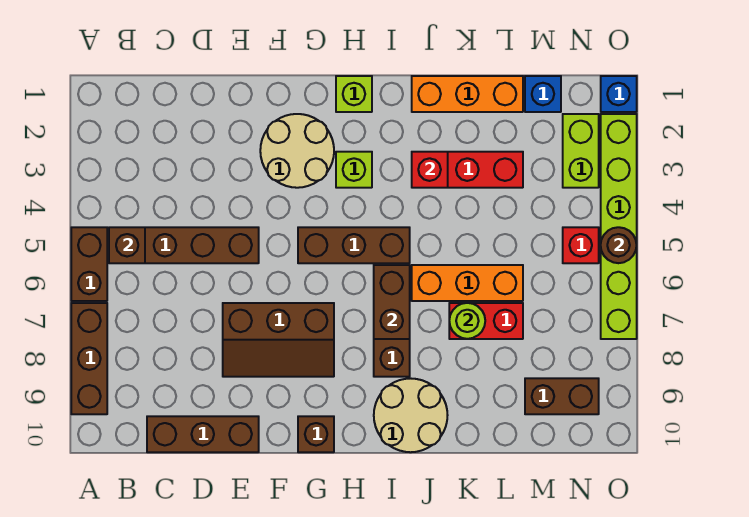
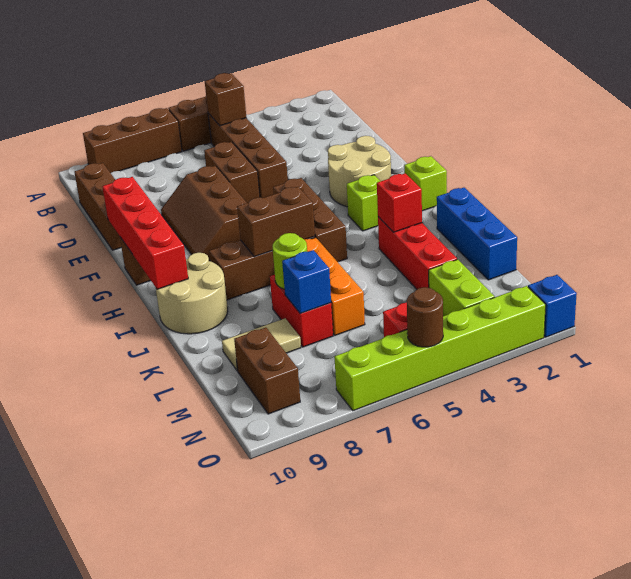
none -> brown brick D6:E6 level 1
none -> red brick F10:I10 level 2
orange brick J1:L1 level 1 -> blue brick J1:L1 level 1
none -> tan tile L8:L9 level 1
blue brick M1 level 1 -> blue brick L7 level 2
lime brick N2:N3 level 1 -> lime brick M3:N3 level 1

